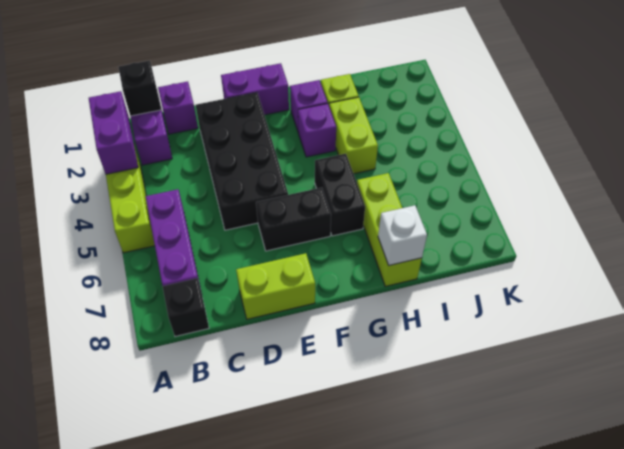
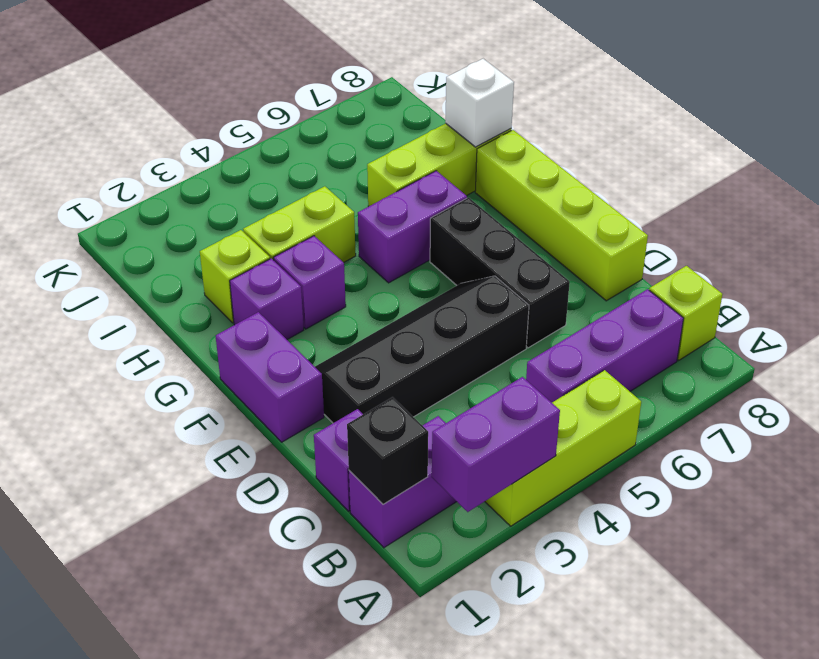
black brick B8 level 1 -> lime brick B8 level 1
black brick D2:E5 level 1 -> black slope D2:E5 level 1 top D
lime brick D8:E8 level 1 -> lime brick D8:G8 level 1
black brick E6:F6 level 1 -> black brick D6:F6 level 1
black brick G5:G6 level 1 -> purple brick G5:G6 level 1

